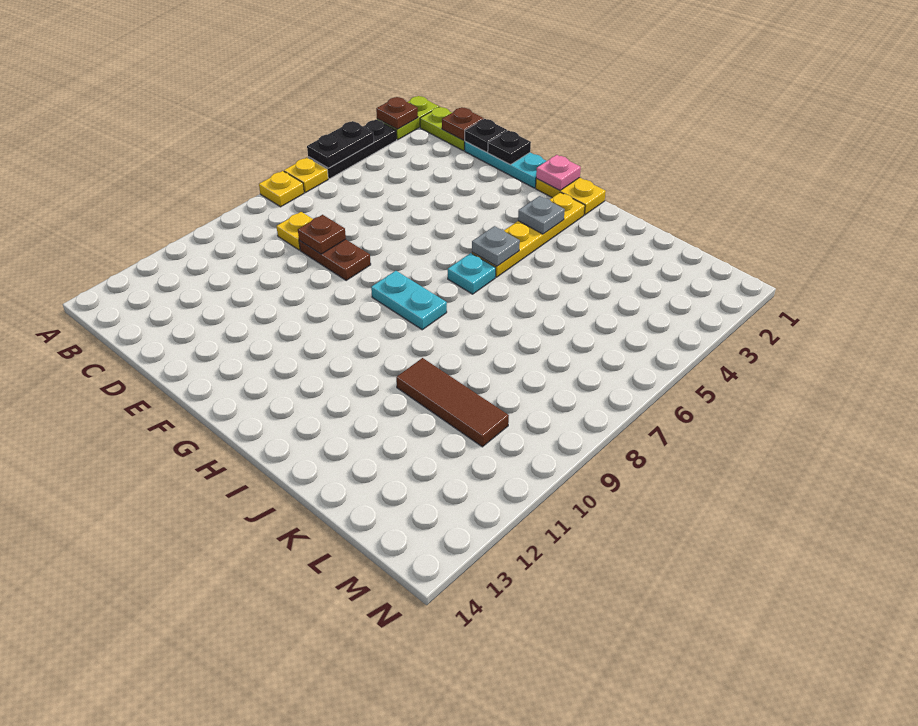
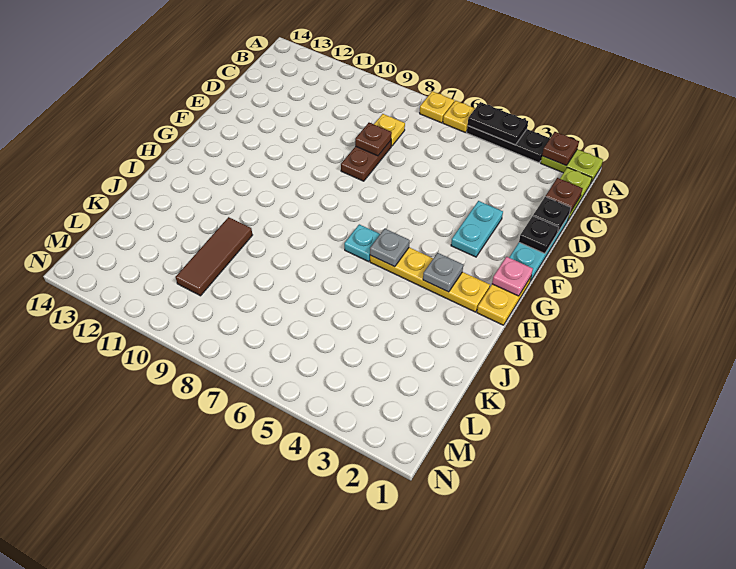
cyan plate G8:H8 level 1 -> cyan plate E3:F3 level 1

